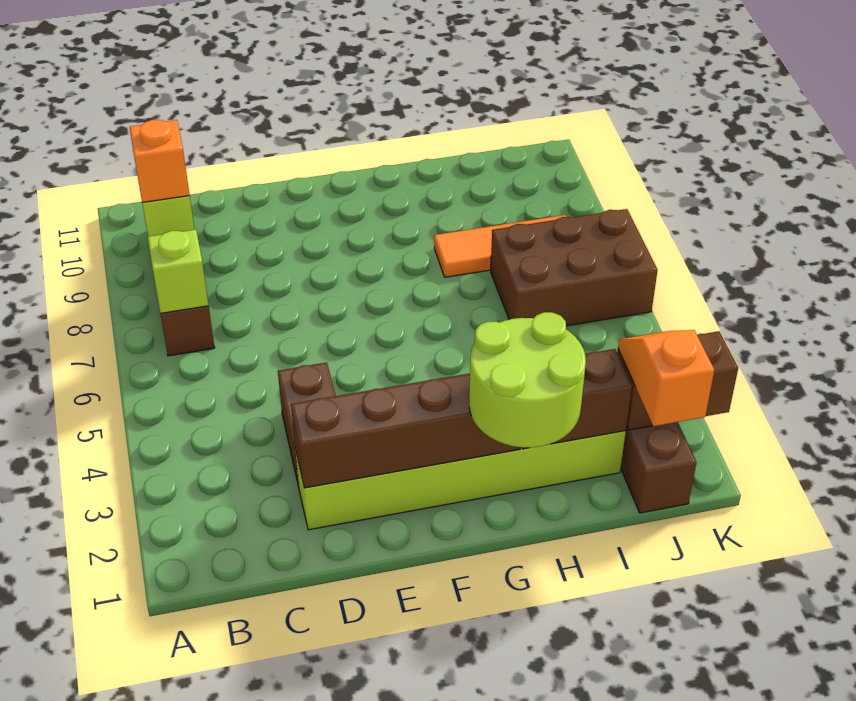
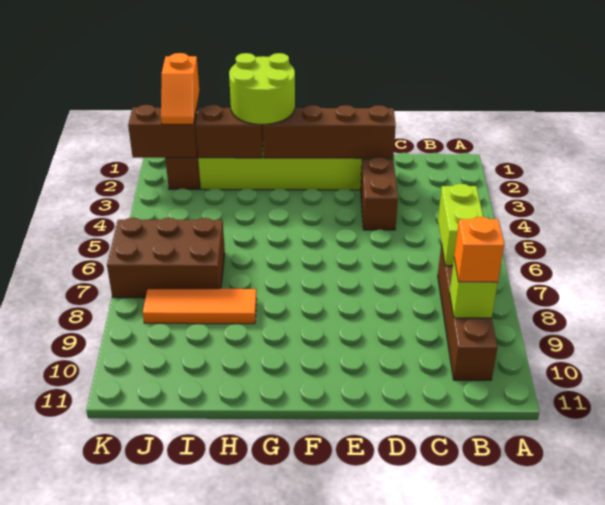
lime brick B7 level 2 -> lime brick B6:B7 level 2

